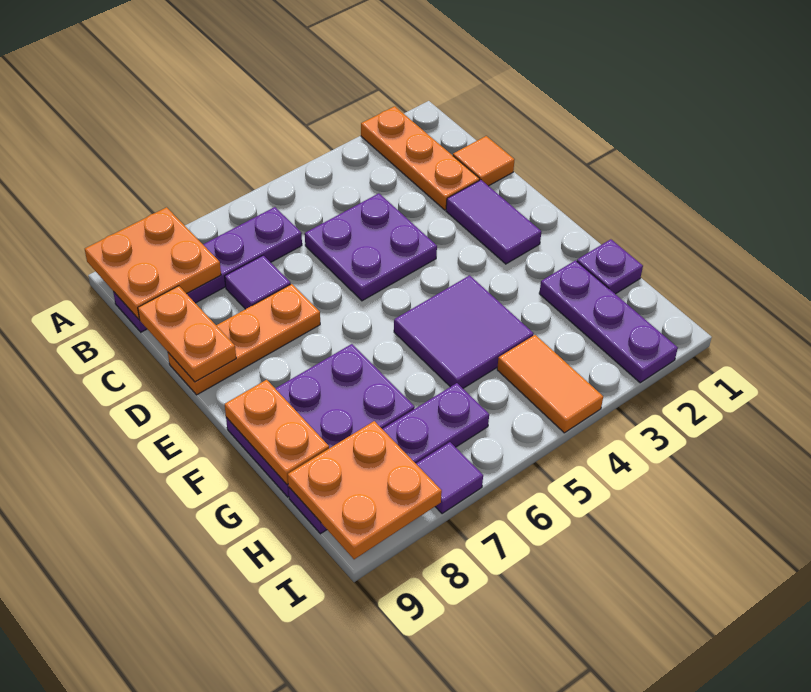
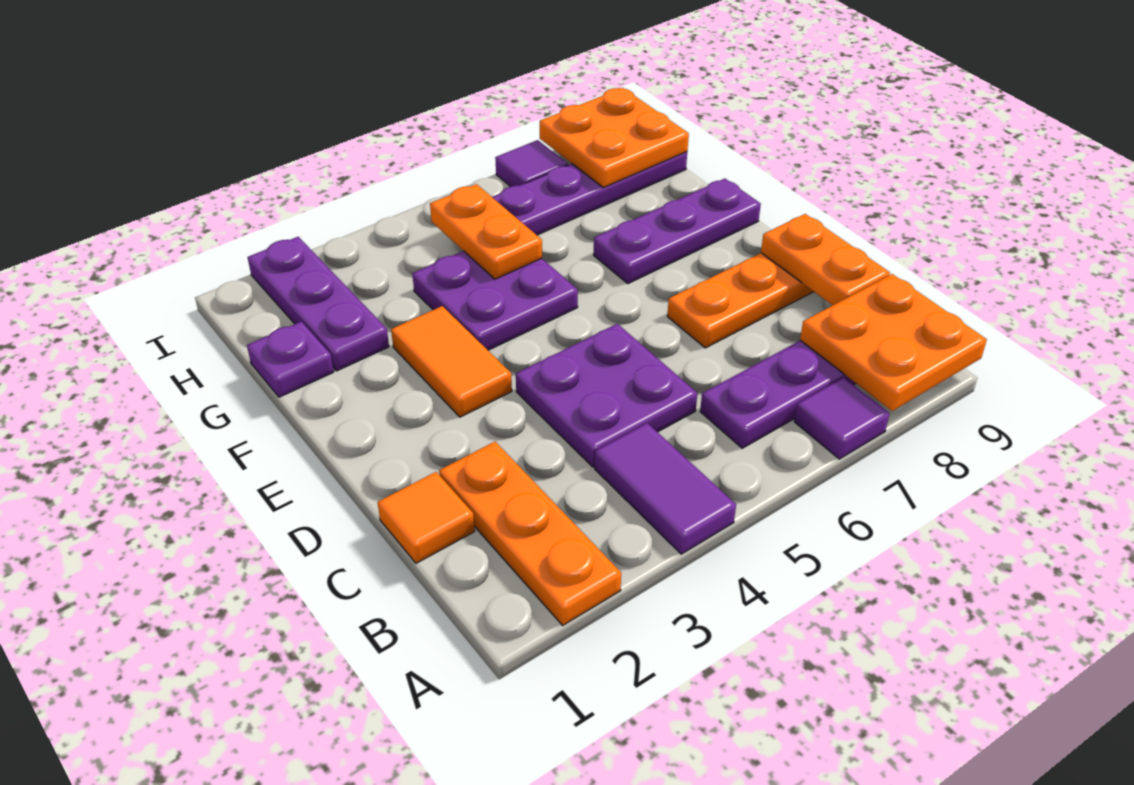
purple tile C7 level 1 -> purple tile A7 level 1
purple tile D2:E2 level 1 -> purple tile A4:B4 level 1
purple tile F4:G5 level 1 -> purple plate F4:G5 level 1
purple plate F7:G9 level 1 -> purple plate F7:F9 level 1
orange plate F9:G9 level 2 -> orange plate G5:H5 level 2
orange tile H4:I4 level 1 -> orange tile E3:F3 level 1

